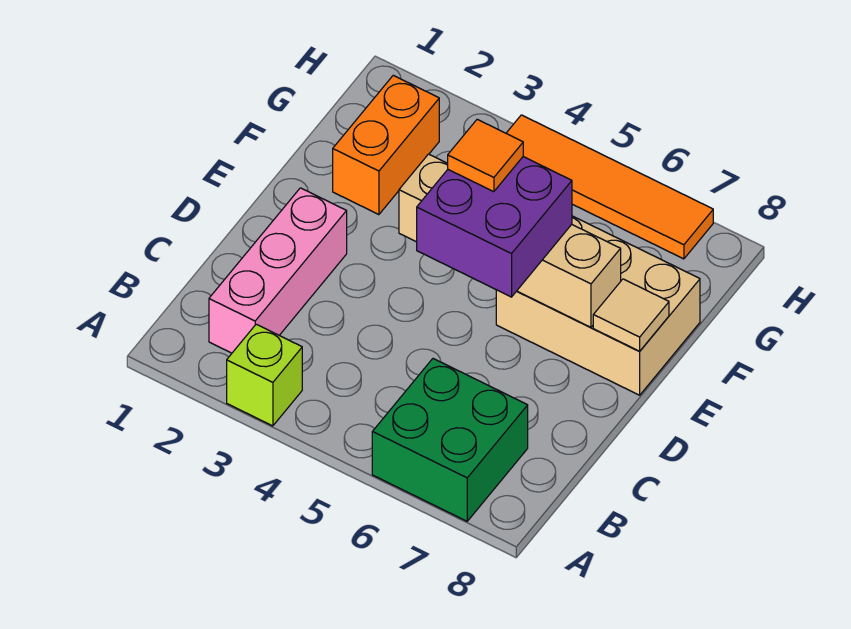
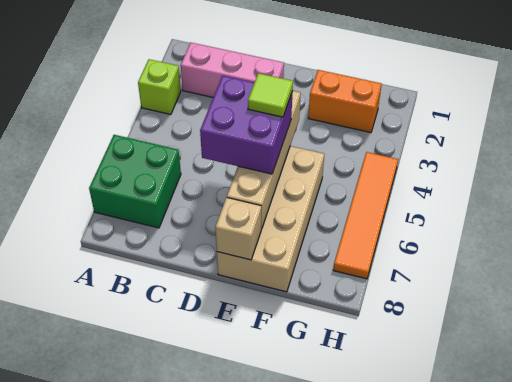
orange tile E5 level 4 -> lime tile E5 level 4
tan brick E6:F8 level 1 -> tan brick E5:F8 level 1
tan tile E8 level 2 -> tan brick E8 level 2

